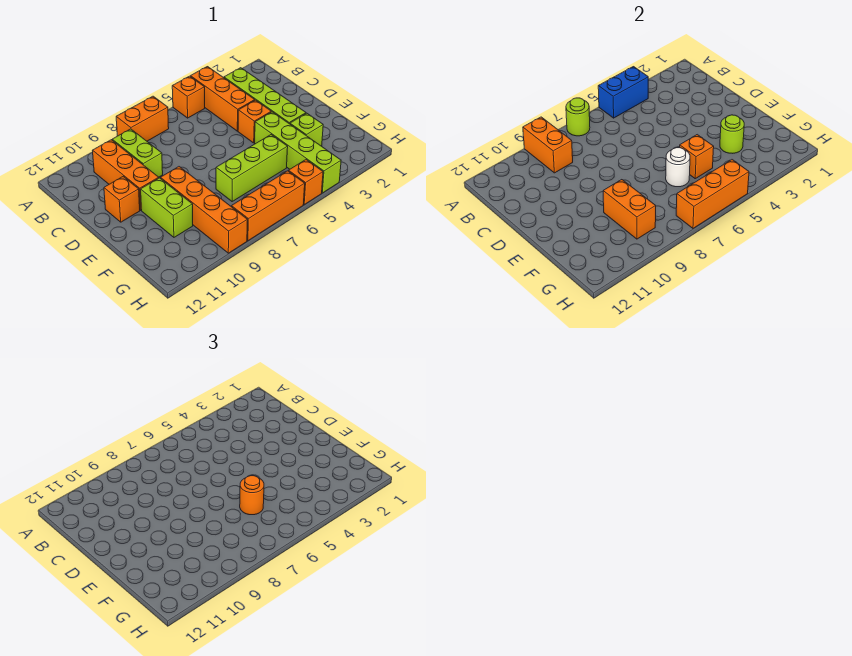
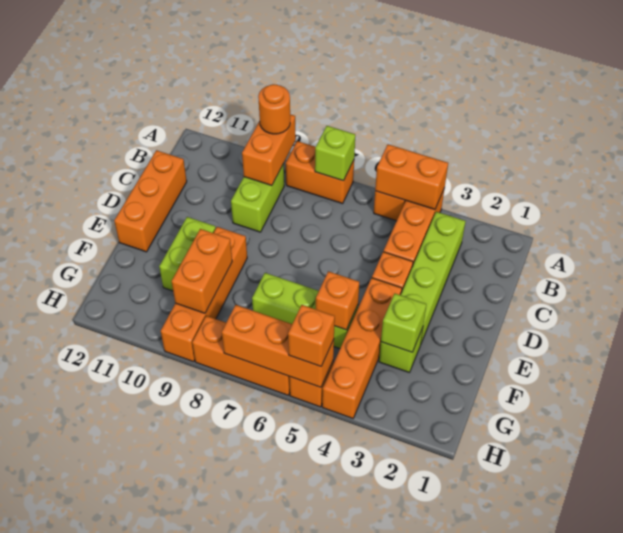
blue brick A4:A5 level 2 -> orange brick A4:A5 level 2
lime round brick A7 level 2 -> lime brick A7 level 2
orange brick B10:D10 level 1 -> orange brick C12:E12 level 1
orange brick D11 level 1 -> orange brick H5 level 3
lime brick E4:H4 level 1 -> orange brick E4:H4 level 1
lime round brick F3 level 2 -> lime brick F3 level 2
white round brick F6 level 2 -> none
orange round brick F6 level 3 -> orange round brick A9 level 3

